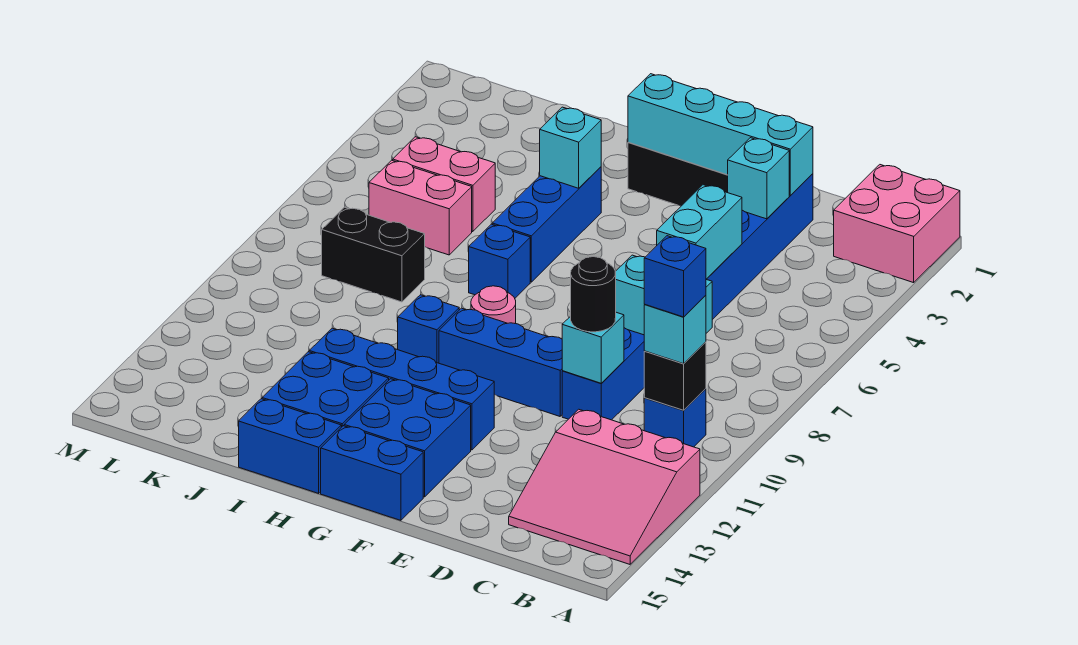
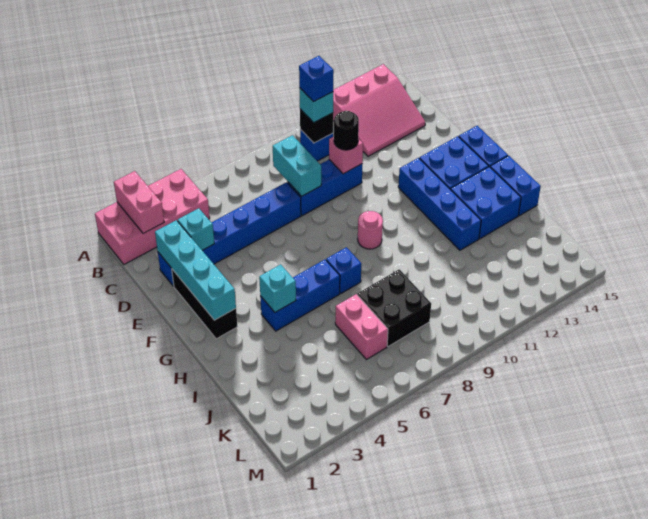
pink brick A1:B2 level 1 -> pink brick A1:B4 level 1
pink slope A12:C14 level 1 top 12 -> pink slope A12:C14 level 1 top A
cyan brick D5:D6 level 2 -> none
cyan brick D10 level 2 -> pink brick D10 level 2
blue brick E10:G10 level 1 -> none
blue brick H10 level 1 -> none
pink brick J5:K5 level 1 -> pink brick A2:B2 level 2
black brick J8:K8 level 1 -> black brick J7:K8 level 1

